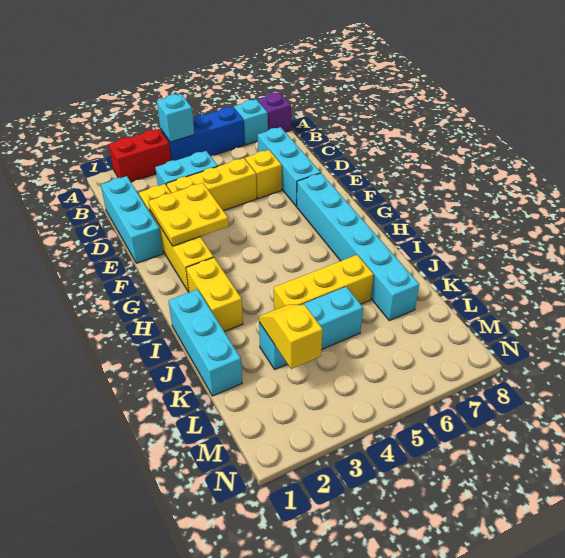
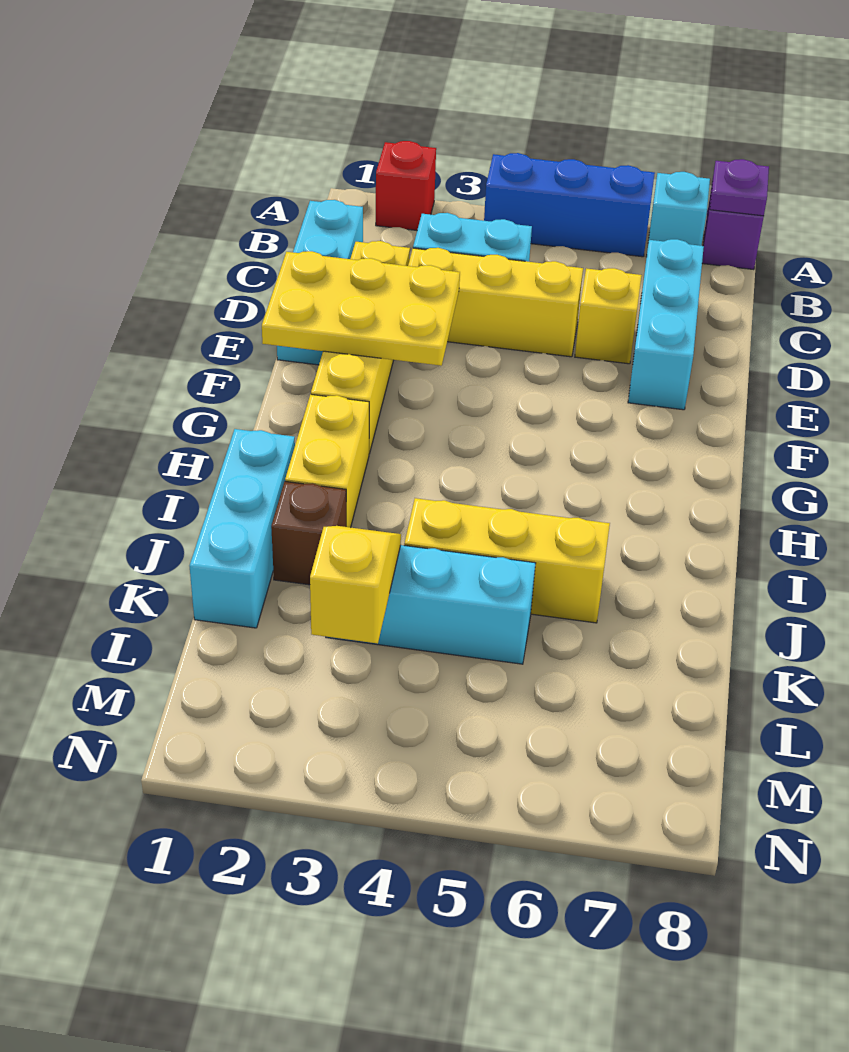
red brick A2:A3 level 1 -> red brick A2 level 1
cyan brick A4 level 2 -> none
none -> purple plate A8 level 2
yellow plate E2:F3 level 2 -> yellow plate E1:F3 level 2
cyan brick F7:K7 level 1 -> none
none -> brown brick J2 level 1

